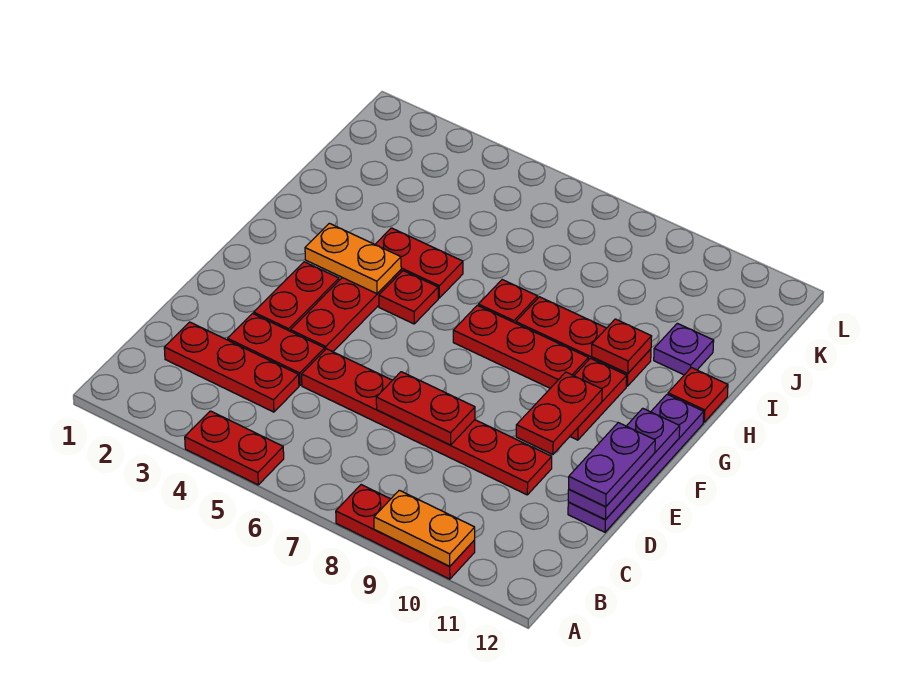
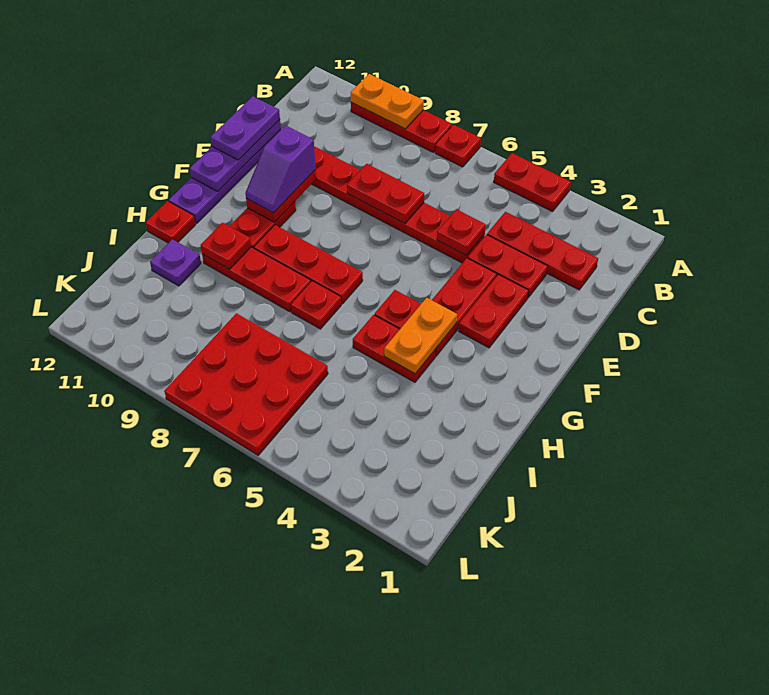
none -> red plate A7 level 1
none -> red plate D5 level 2
none -> purple slope E10:F10 level 3 top E
orange plate G3:G4 level 2 -> orange plate G4:H4 level 2
none -> red plate J6:L8 level 1

